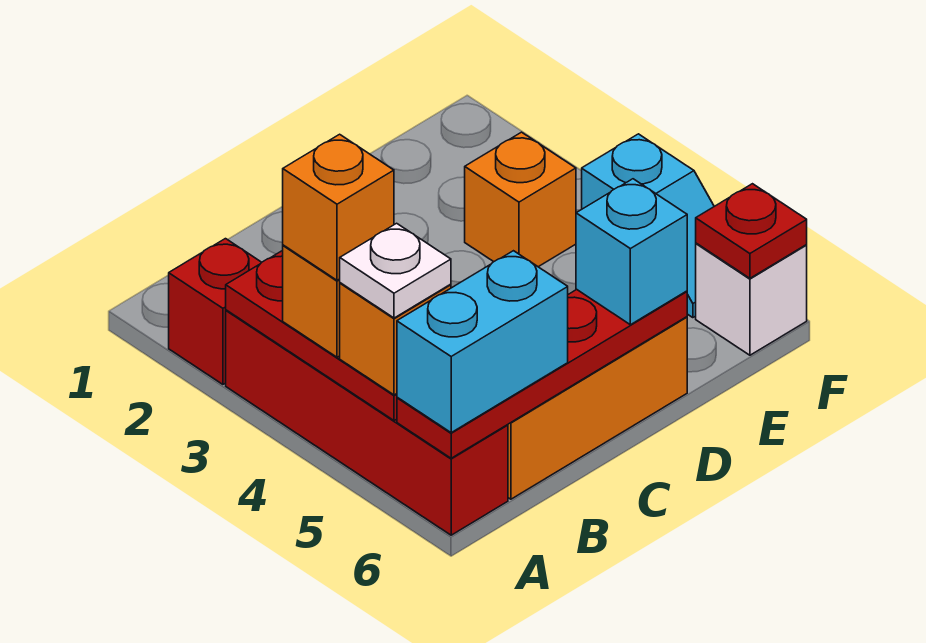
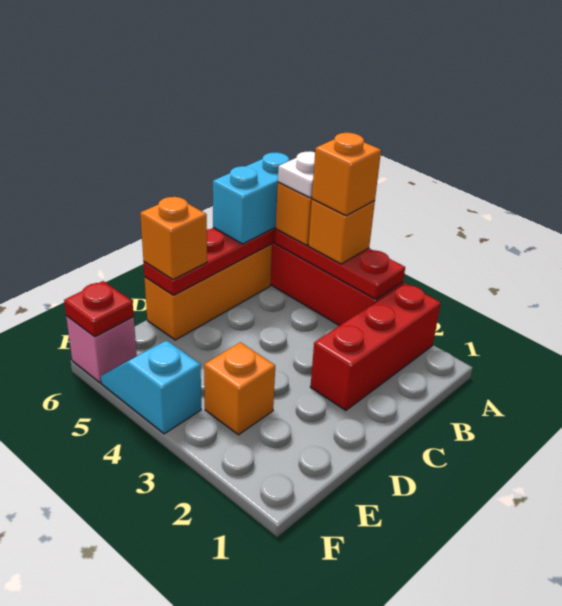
red brick A2 level 1 -> red brick A2:C2 level 1
cyan brick D6 level 3 -> orange brick D6 level 3
white brick F6 level 1 -> pink brick F6 level 1

